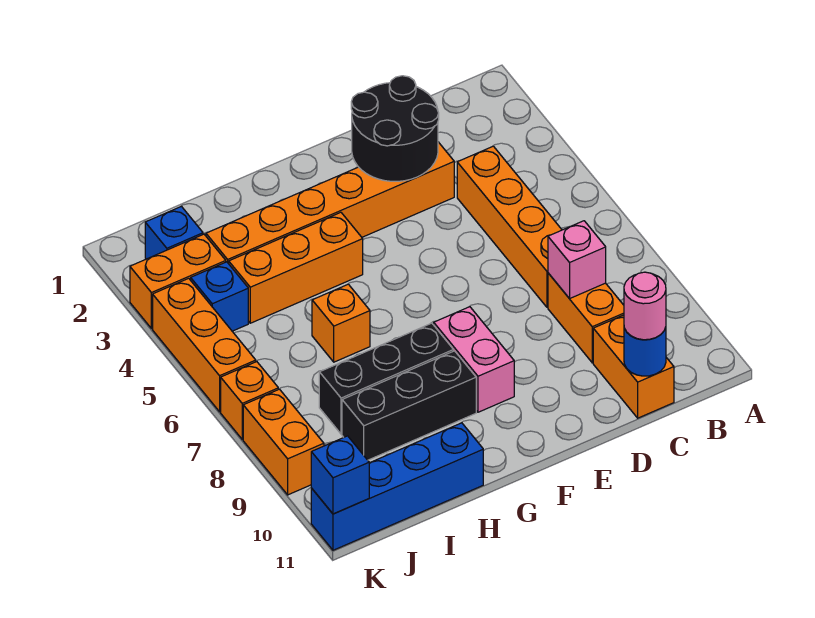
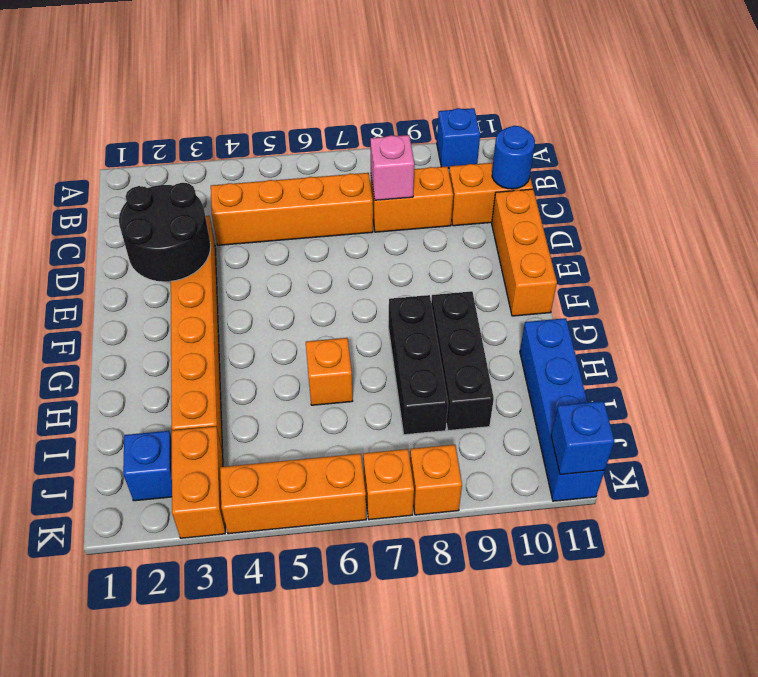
pink round brick C11 level 3 -> none
pink brick F8:F9 level 1 -> none
orange brick G4:I4 level 1 -> orange brick D11:F11 level 1
blue brick J4 level 1 -> blue brick A10 level 1
orange brick K8:K9 level 1 -> orange brick K8 level 1

